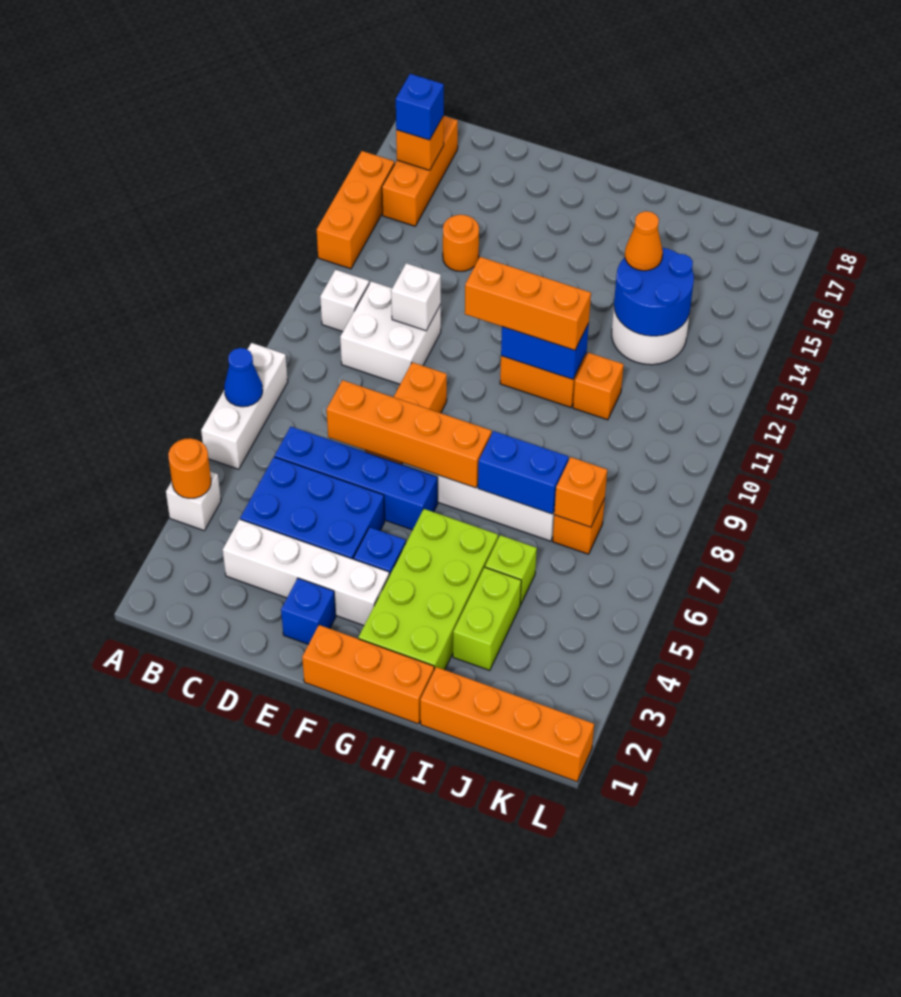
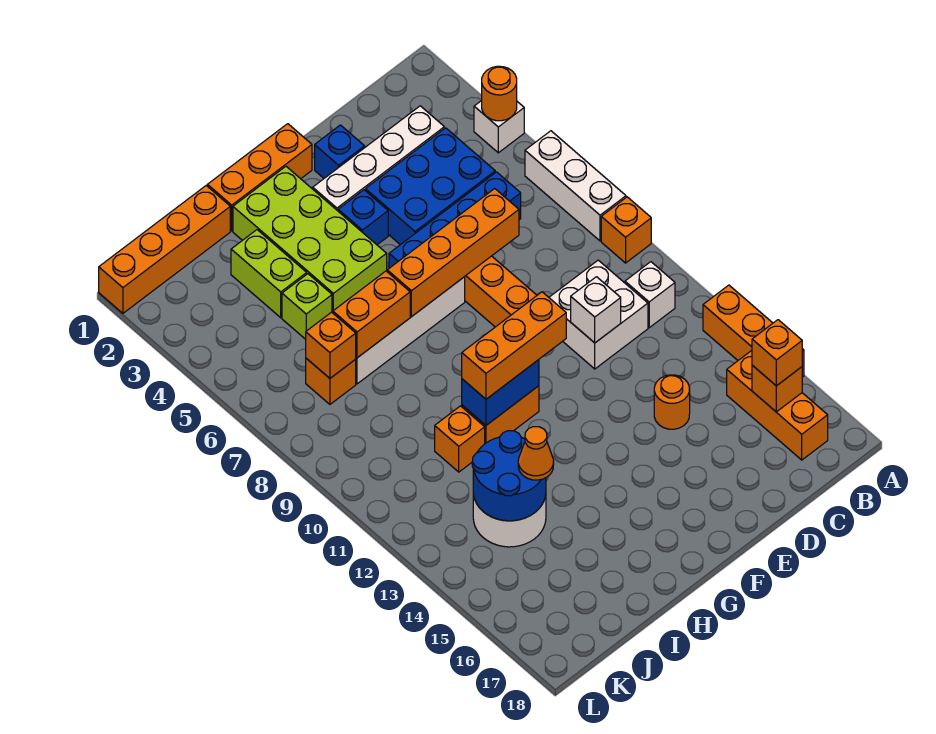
blue cone A7 level 2 -> none
none -> orange brick A9 level 1
blue brick B16 level 3 -> orange brick B16 level 3
blue brick H7:I7 level 2 -> orange brick H7:I7 level 2

